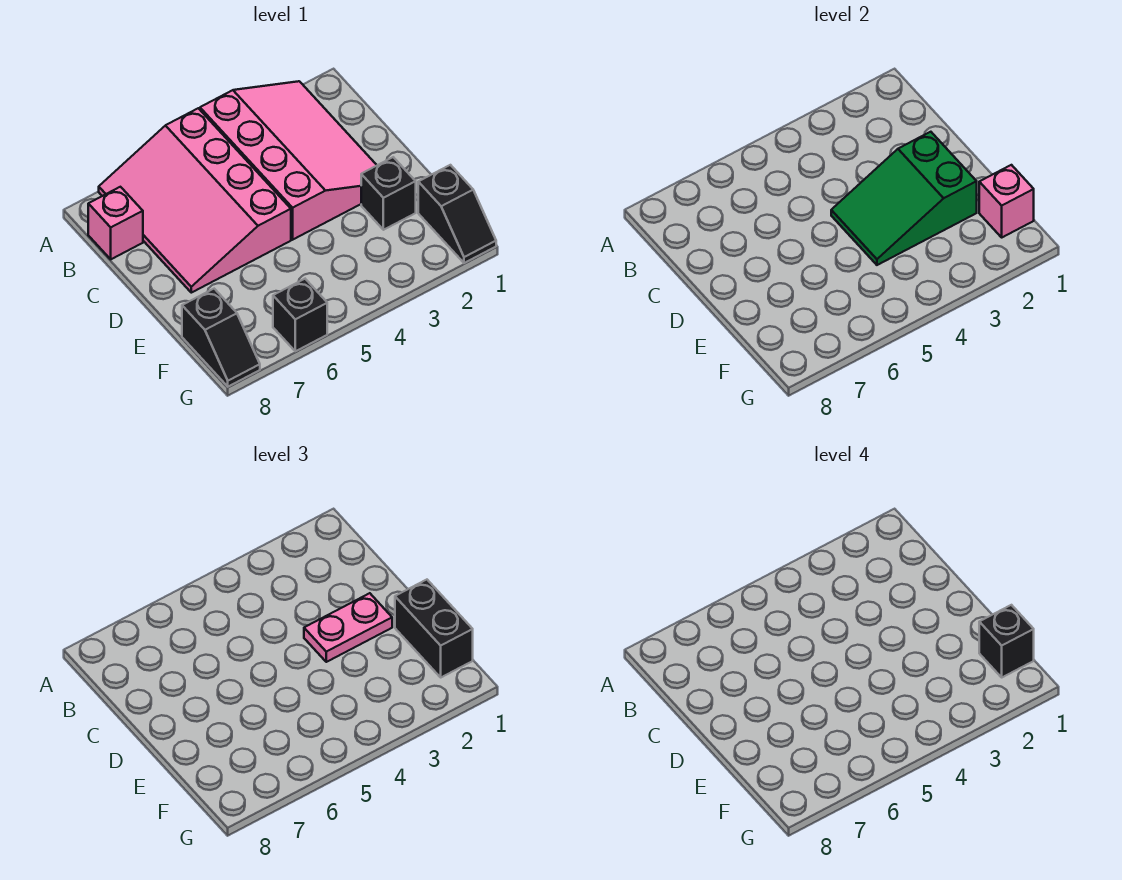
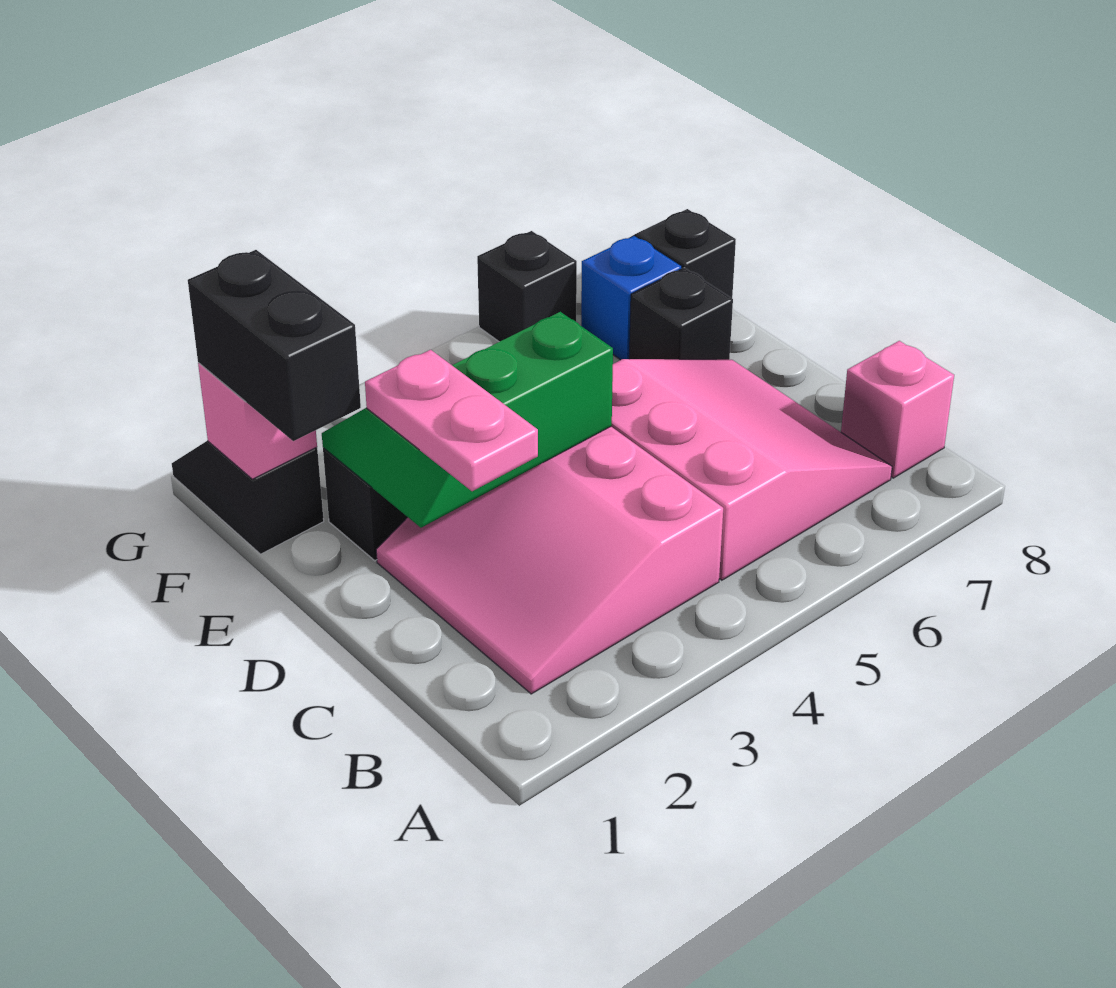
pink slope A2:D4 level 1 top 4 -> pink slope B2:D4 level 1 top 4
pink slope A5:D7 level 1 top 5 -> pink slope B5:D7 level 1 top 5
green slope D2:E4 level 2 top 2 -> green slope D2:E4 level 2 top D
pink plate D2:D3 level 3 -> pink plate C2:D2 level 3
black brick F1 level 4 -> black brick E7 level 1
none -> blue brick F7 level 1

